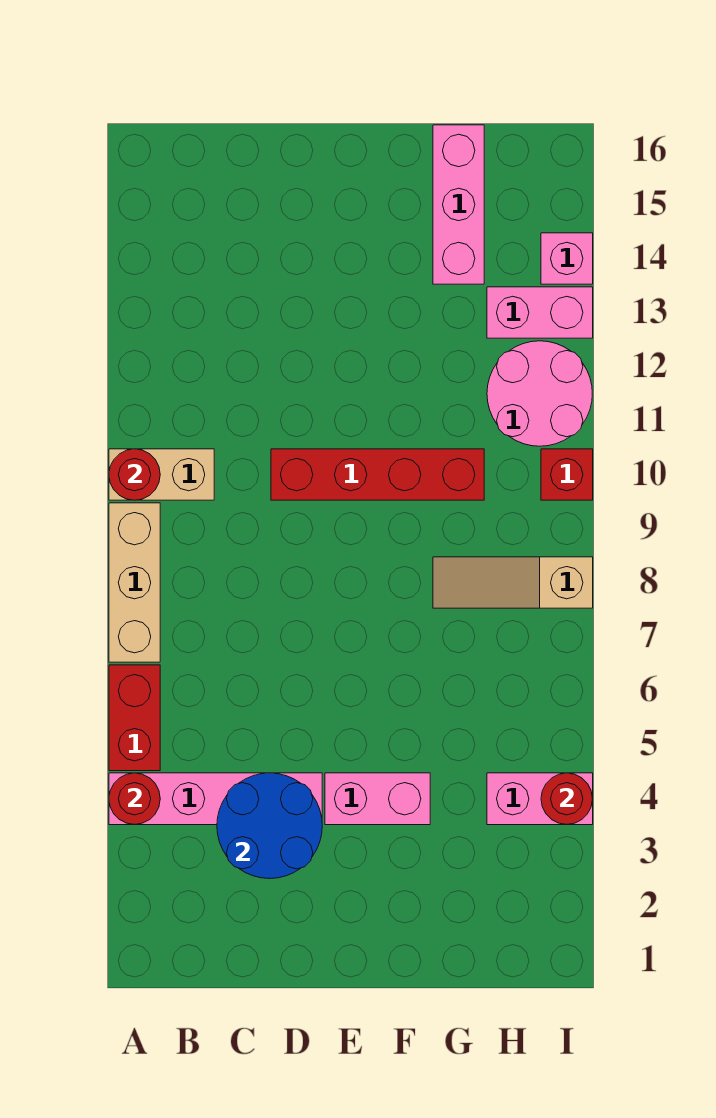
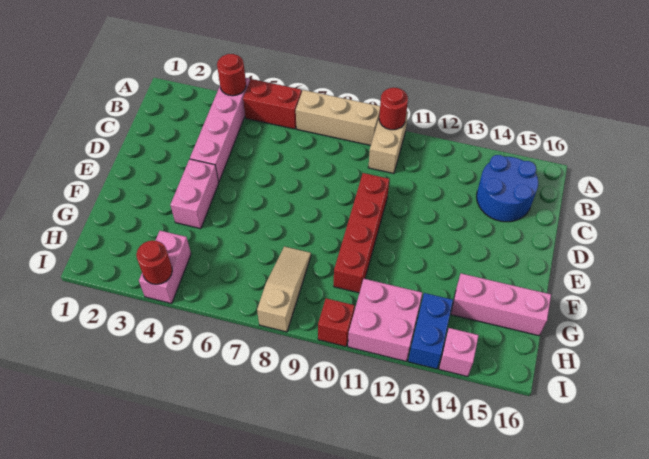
blue round brick C3:D4 level 2 -> blue round brick B14:C15 level 1
pink round brick H11:I12 level 1 -> pink brick H11:I12 level 1
pink brick H13:I13 level 1 -> blue brick H13:I13 level 1

